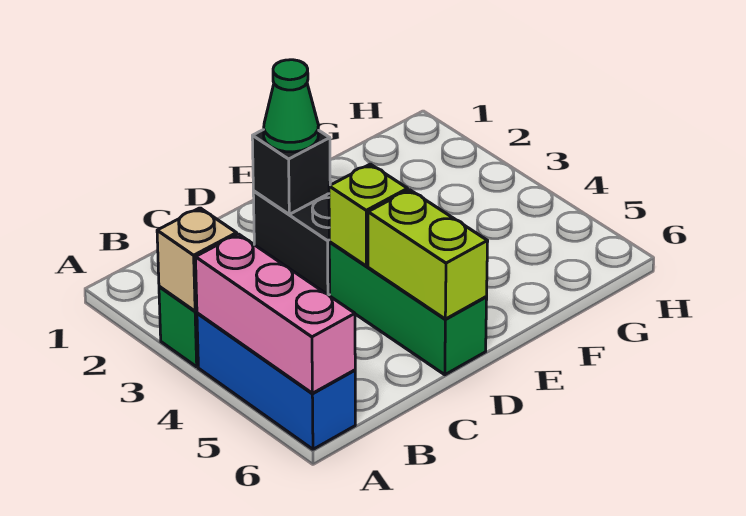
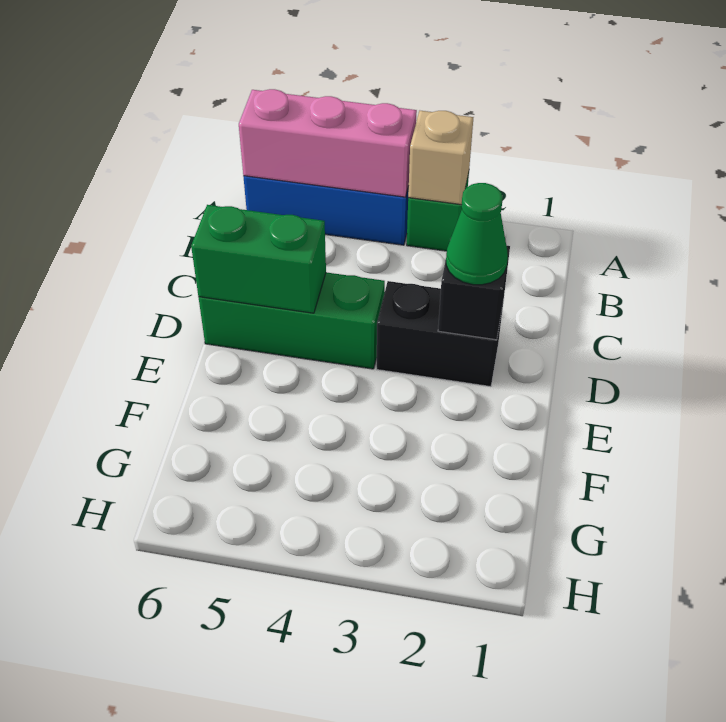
lime brick D4 level 2 -> none
lime brick D5:D6 level 2 -> green brick D5:D6 level 2

